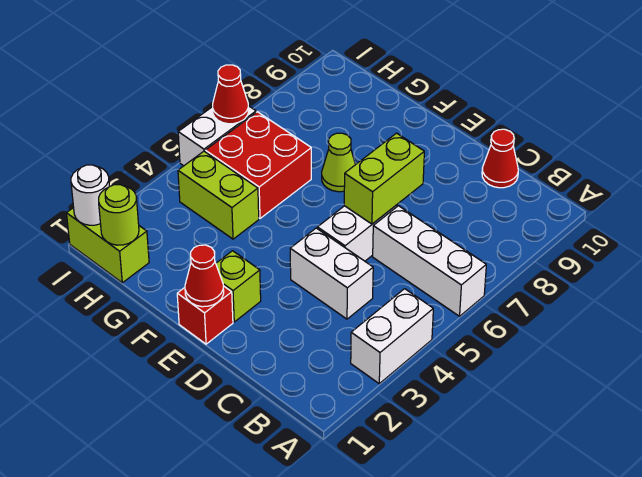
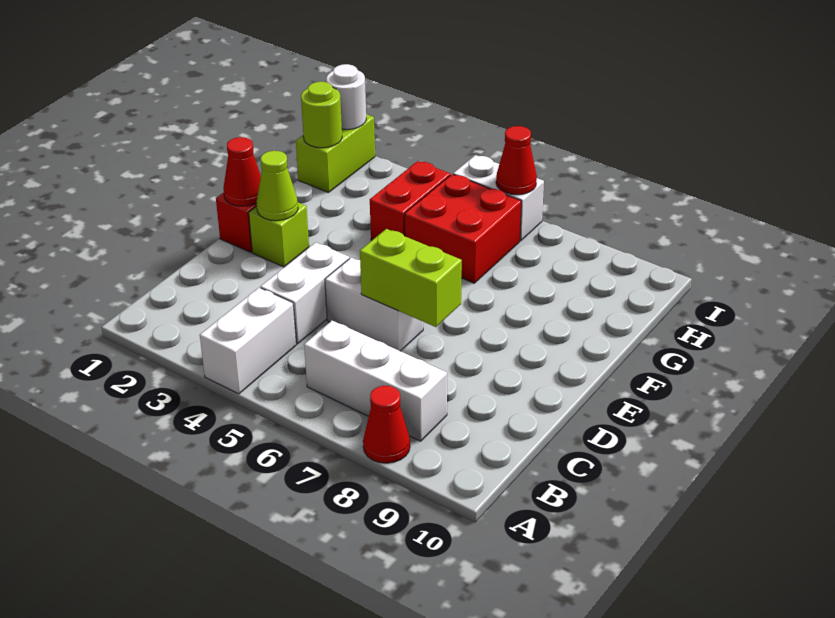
white brick A3:A4 level 1 -> white brick A4:B4 level 1
white brick A6:C6 level 1 -> white brick B6:B8 level 1
red cone C10 level 1 -> red cone A8 level 1
lime cone F7 level 1 -> lime cone E2 level 2
lime brick G4:H4 level 1 -> red brick G4:H4 level 1

